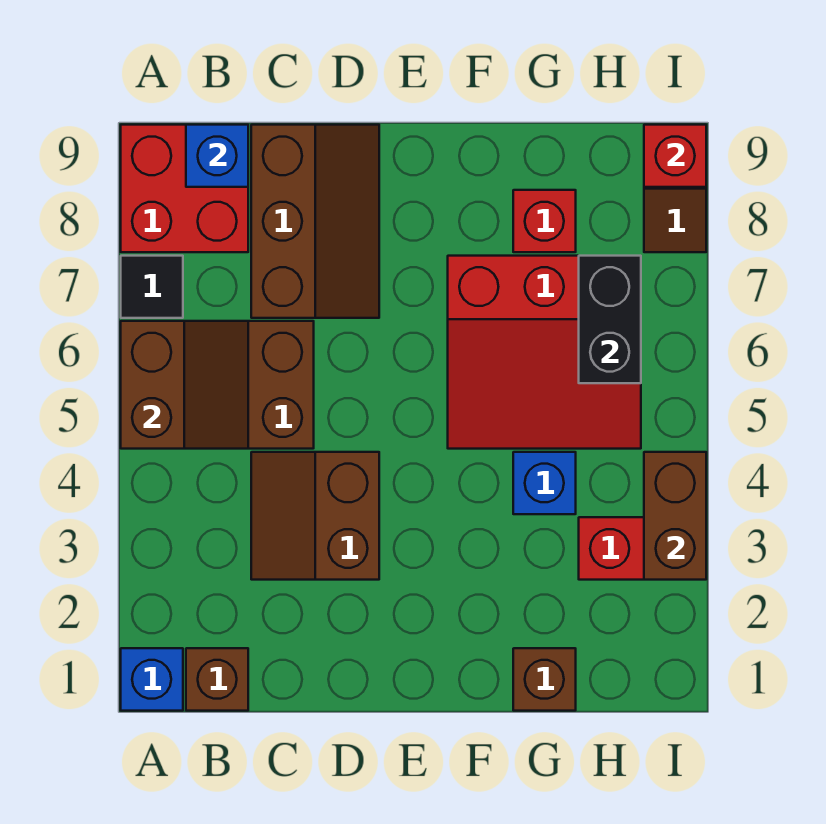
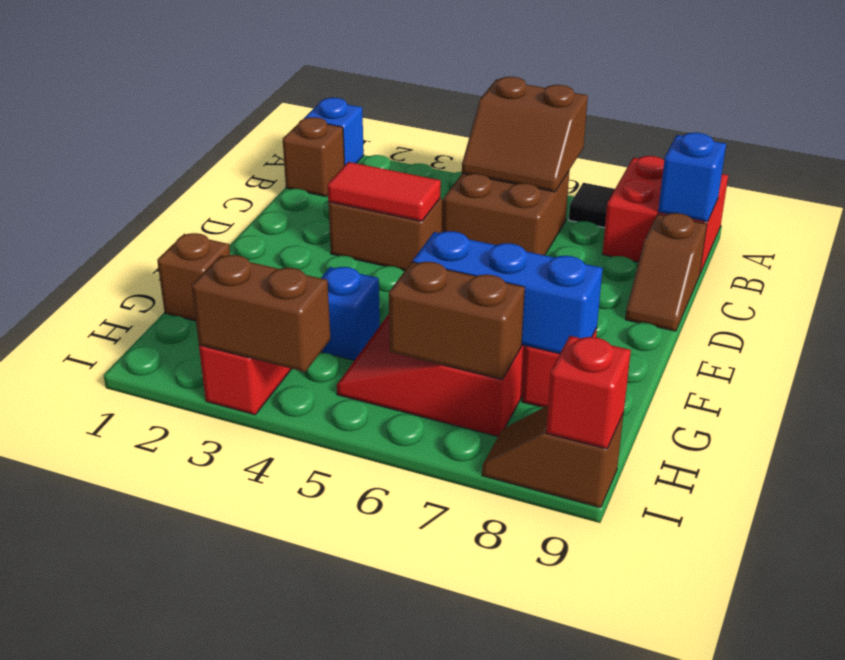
brown slope C7:D9 level 1 top C -> brown slope C9:D9 level 1 top C
none -> red tile D3:D4 level 2
none -> blue brick G6:G8 level 2
black brick H6:H7 level 2 -> brown brick H6:H7 level 2

